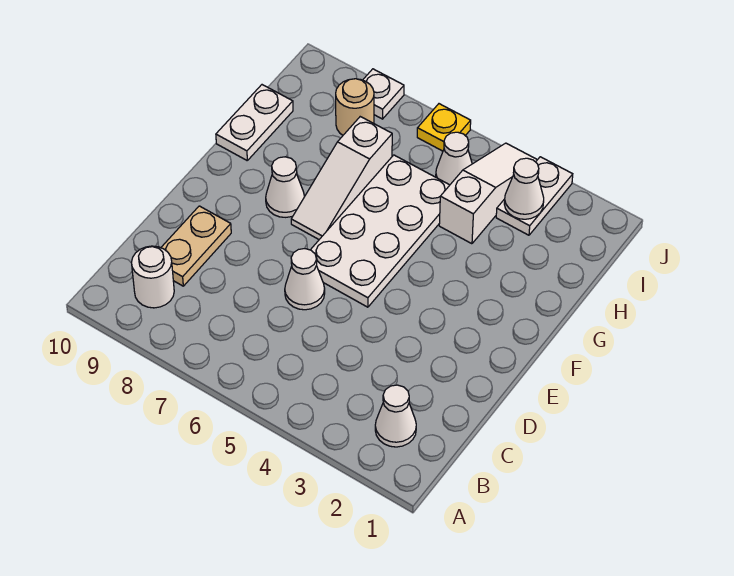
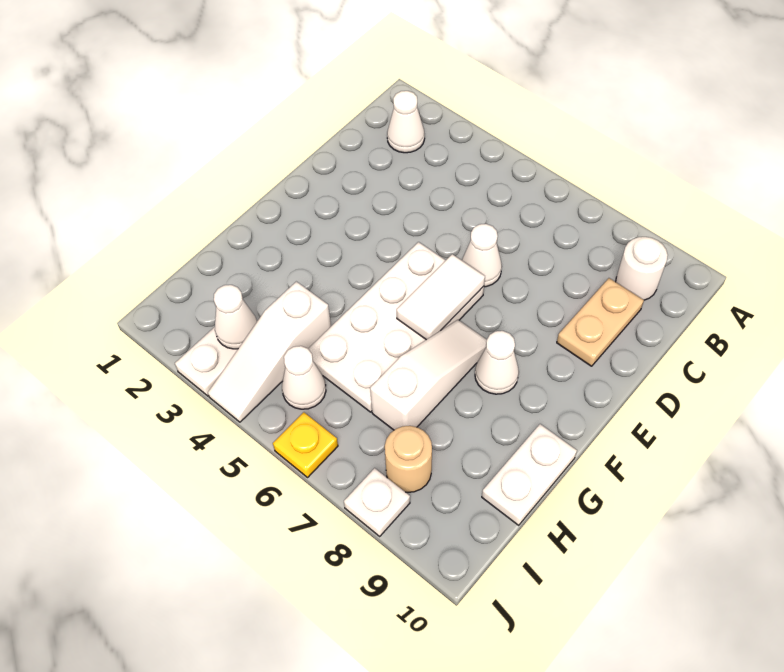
none -> white tile E6:F6 level 2

